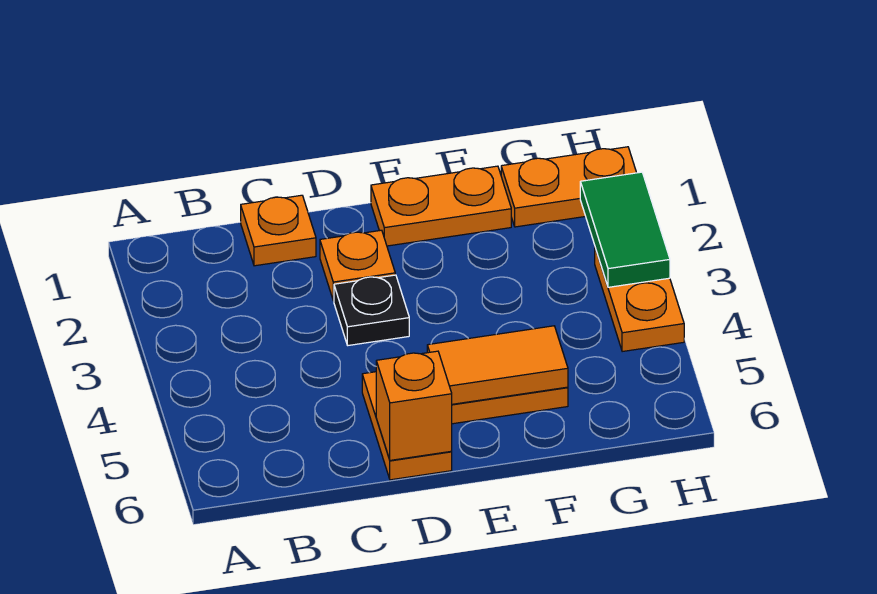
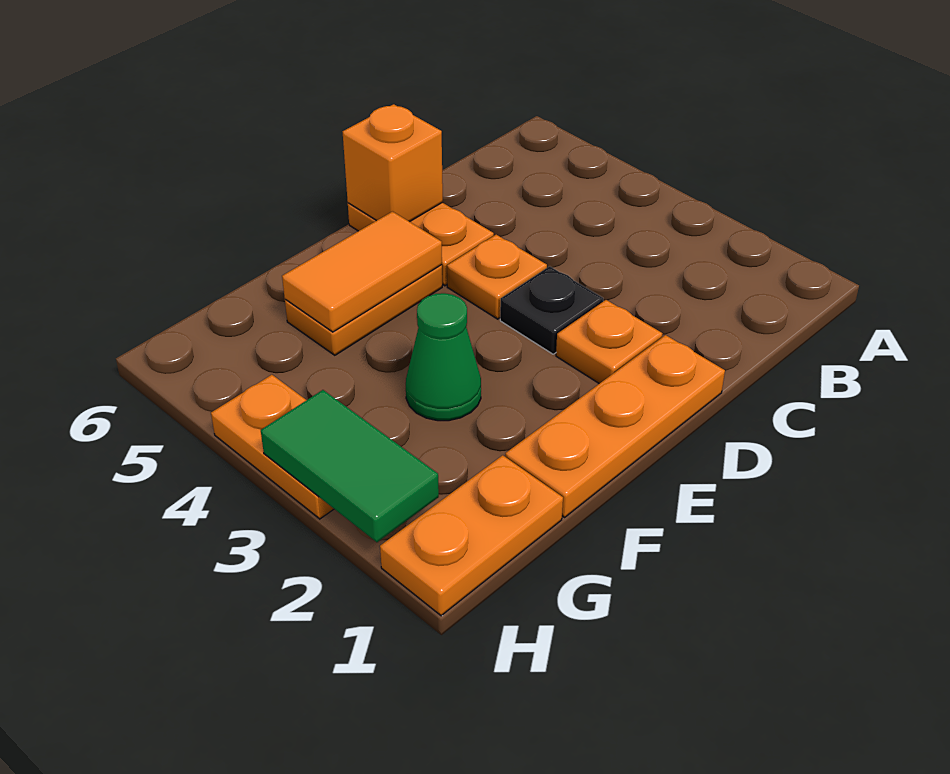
orange plate C1 level 1 -> orange plate D4 level 1
orange plate E1:F1 level 1 -> orange plate D1:F1 level 1
none -> green cone F3 level 1

